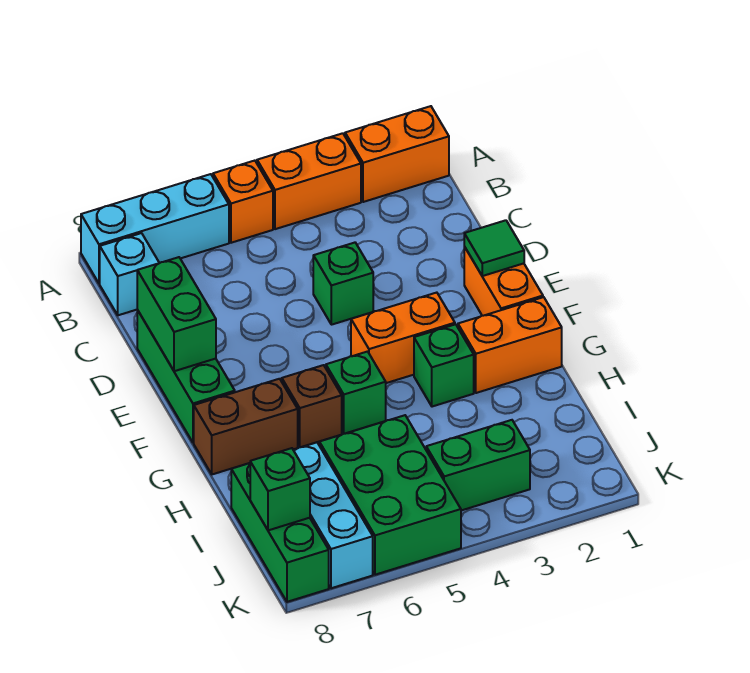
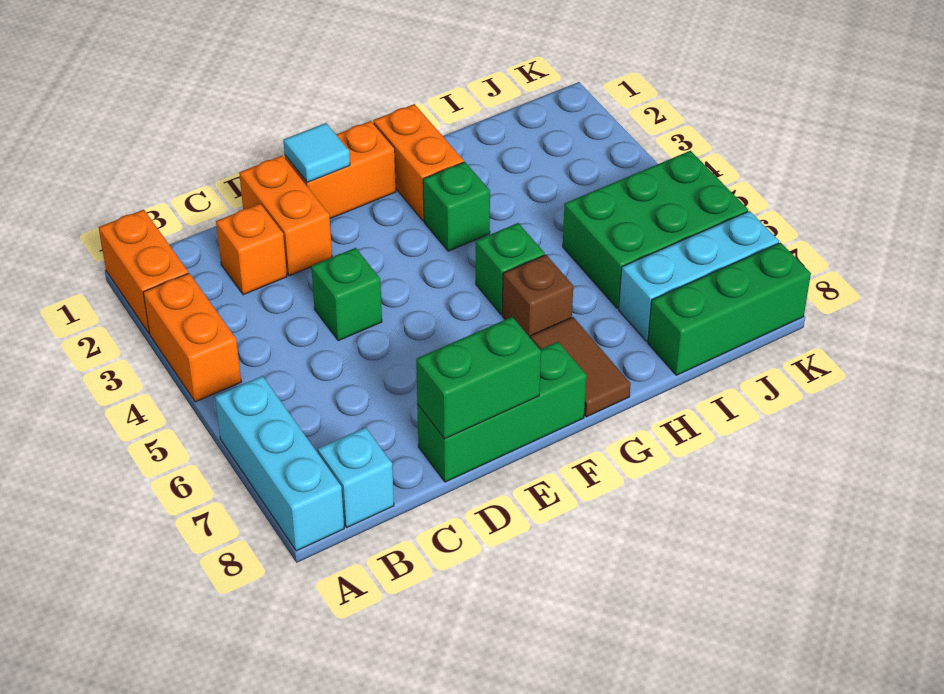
orange brick A5 level 1 -> orange brick C2 level 1
green tile E1 level 2 -> cyan tile E1 level 2
orange brick F3:F4 level 1 -> orange brick D1:D2 level 1
brown brick G7:G8 level 1 -> brown tile G7:G8 level 1
green brick J3:J4 level 1 -> none
green brick J8 level 2 -> none

